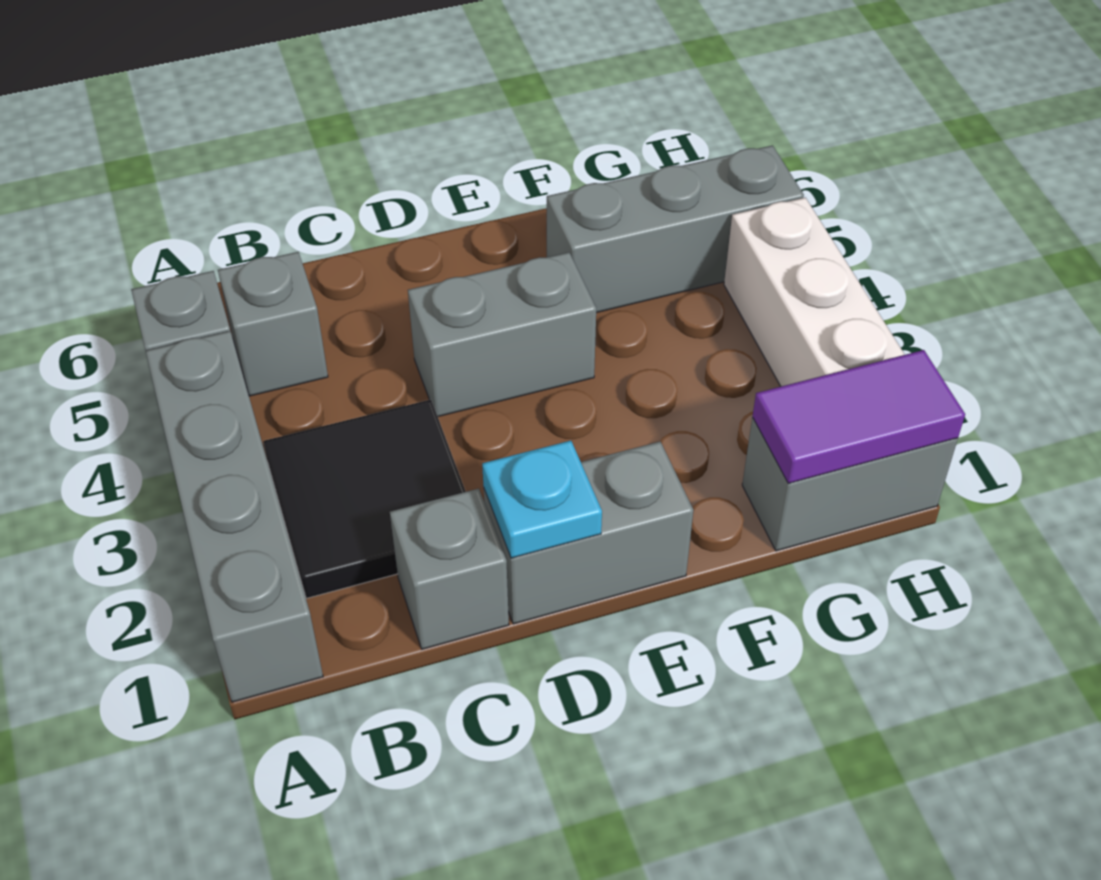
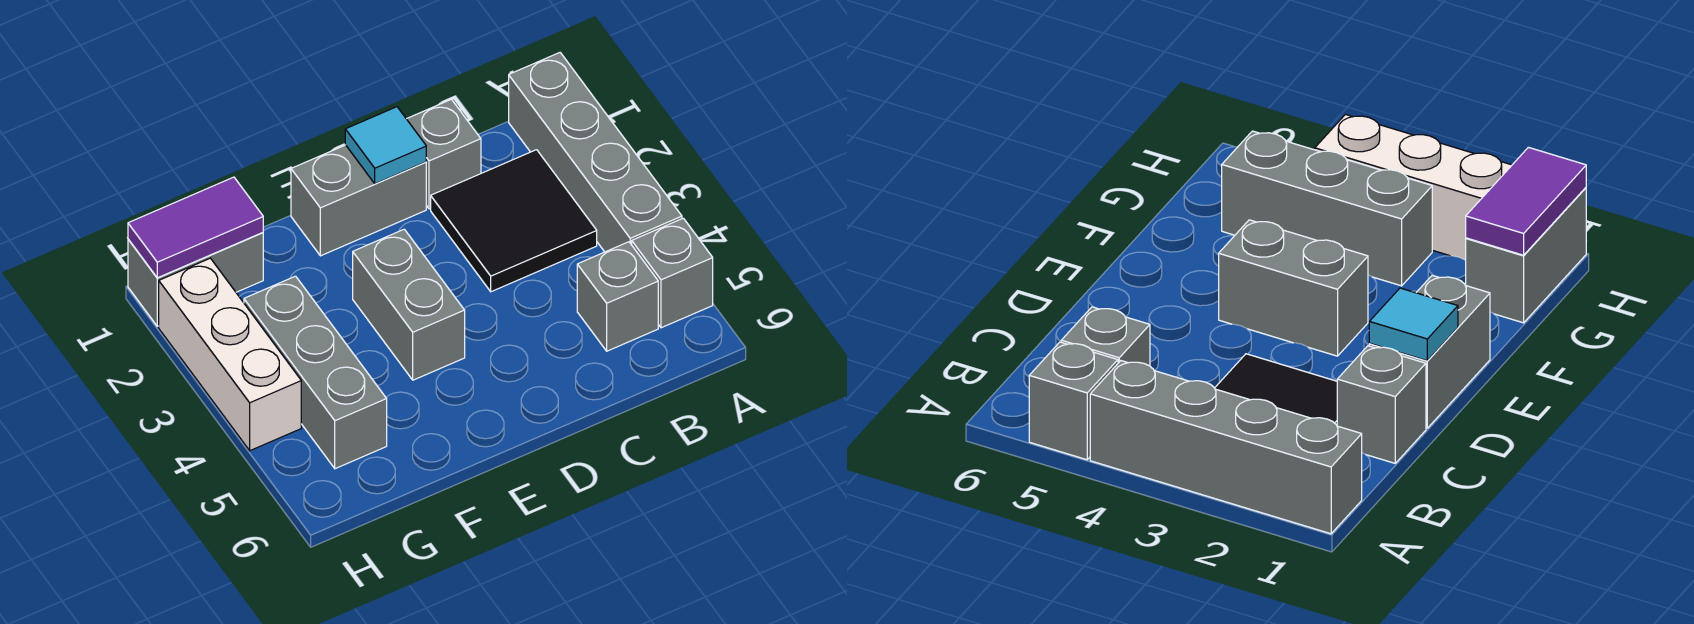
cyan plate D1 level 2 -> cyan tile D1 level 2
grey brick D4:E4 level 1 -> grey brick E3:E4 level 1
grey brick F5:H5 level 1 -> grey brick G3:G5 level 1

